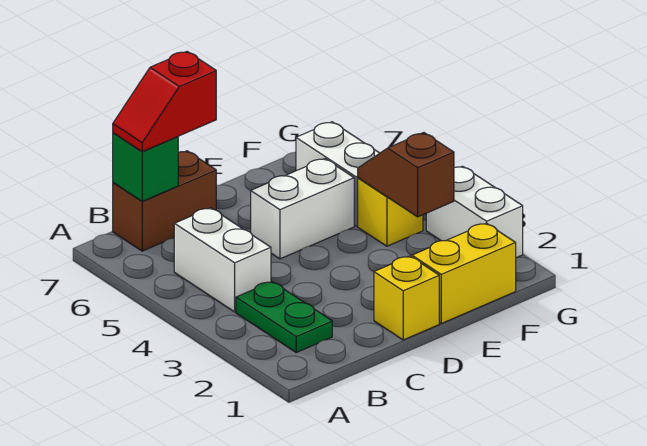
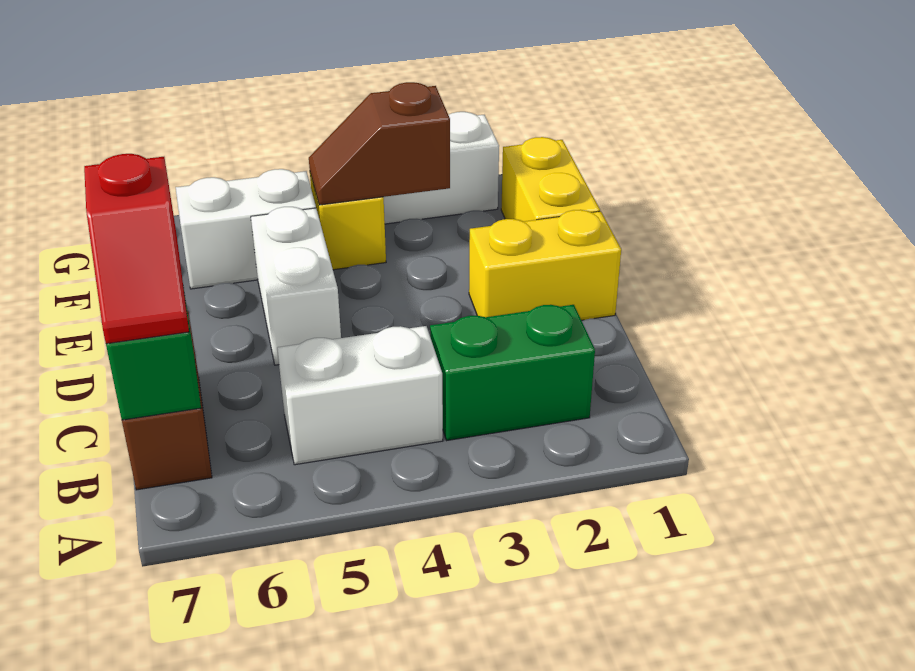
green plate B2:B3 level 1 -> green brick B2:B3 level 1
yellow brick D1 level 1 -> yellow brick D1:D2 level 1

